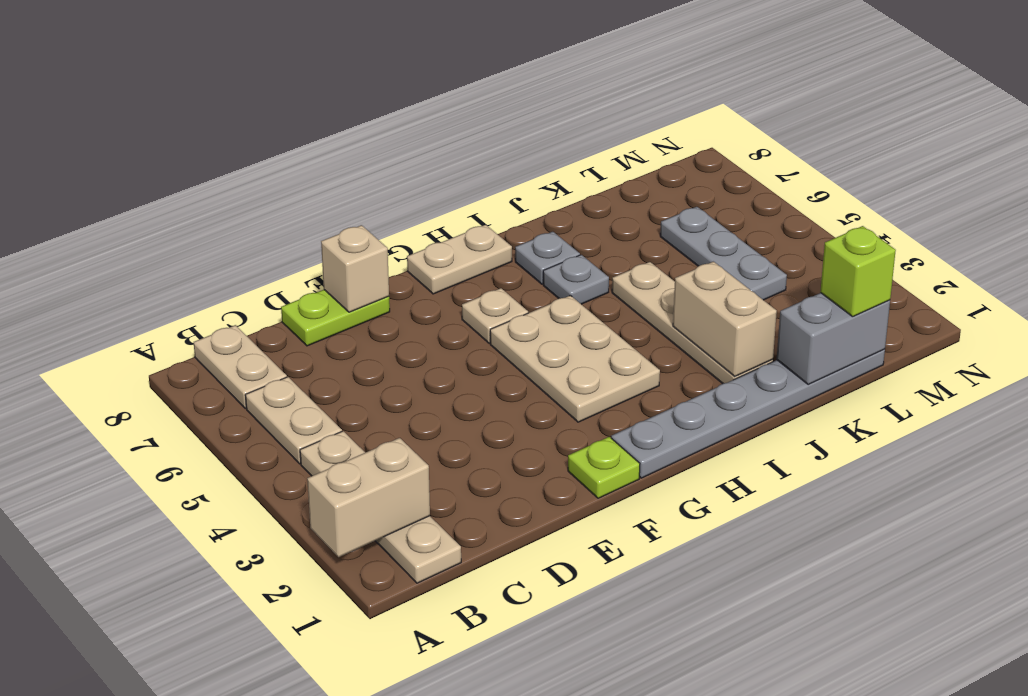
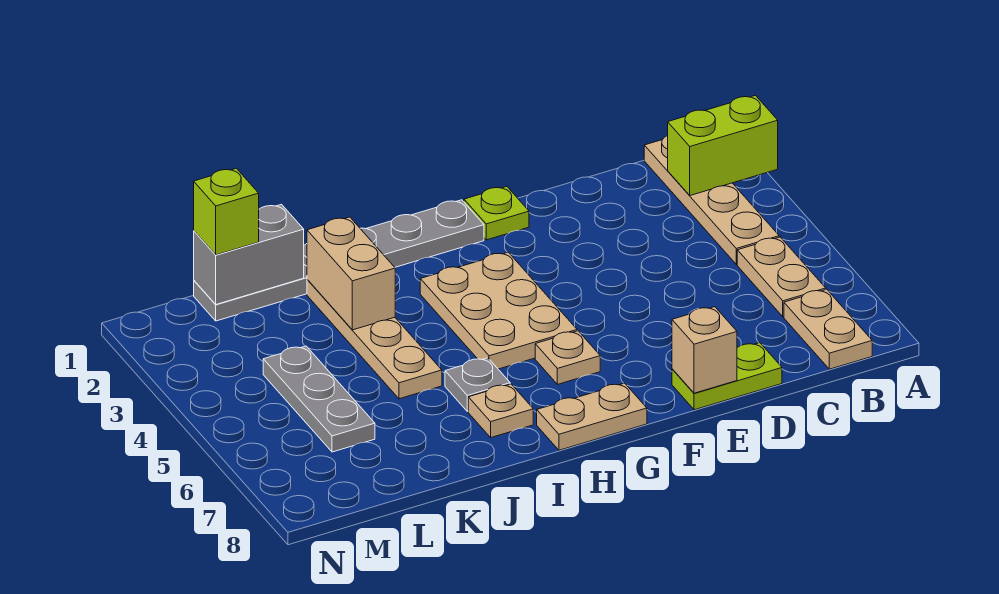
tan brick A2:B2 level 2 -> lime brick A2:B2 level 2
grey plate I7 level 1 -> tan plate I7 level 1

